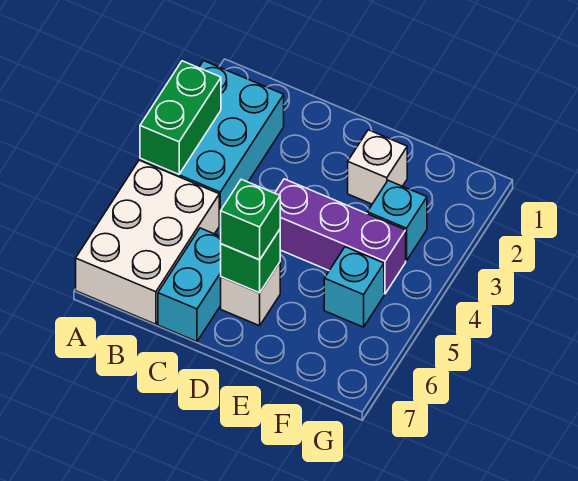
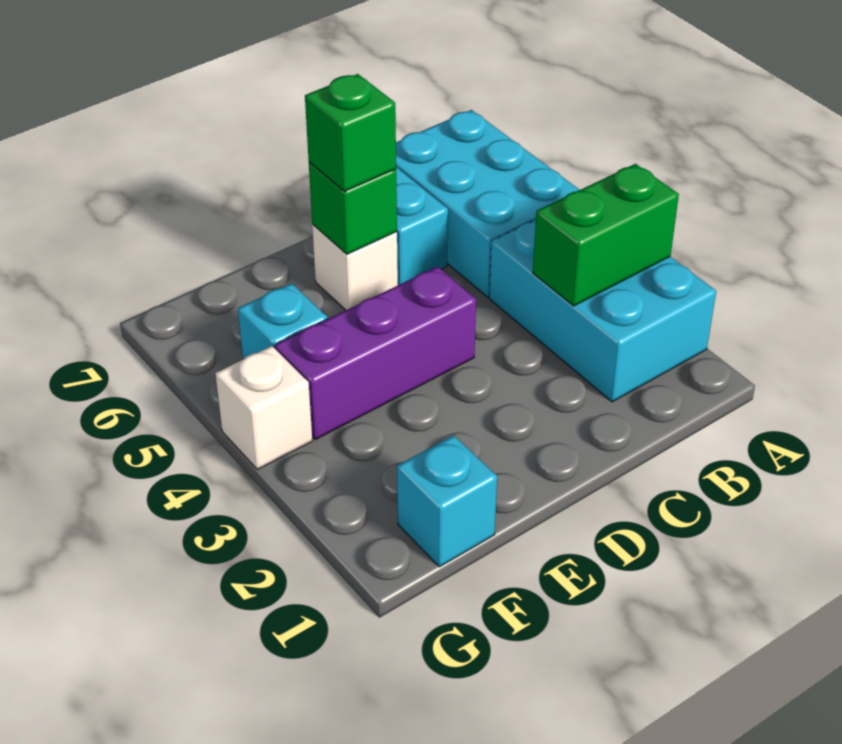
green brick A3:A4 level 2 -> green brick A3:B3 level 2
white brick A5:B7 level 1 -> cyan brick A5:B7 level 1
white brick E2 level 1 -> white brick G4 level 1
cyan brick F3 level 1 -> cyan brick F1 level 1

